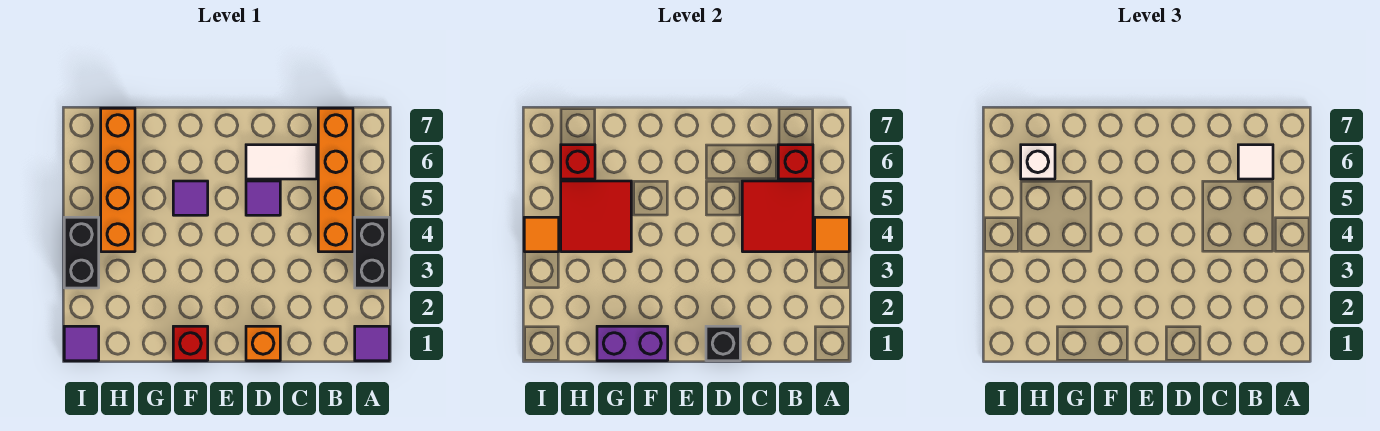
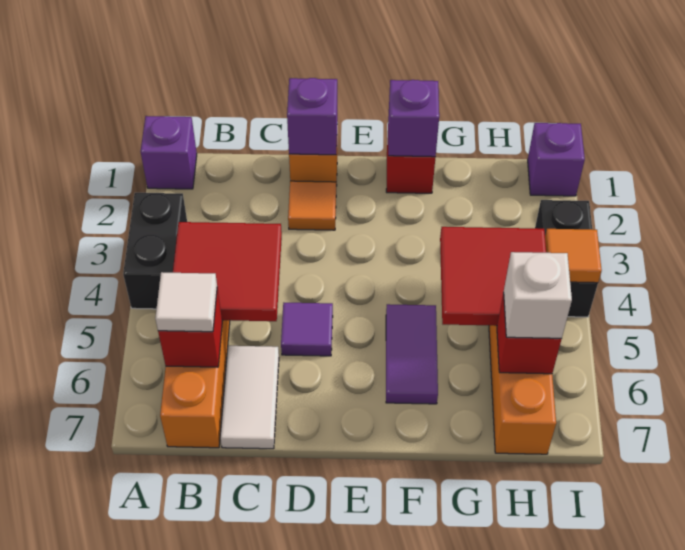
purple tile A1 level 1 -> purple brick A1 level 1
orange tile A4 level 2 -> orange tile D2 level 1
white tile C6:D6 level 1 -> white tile C6:C7 level 1
black brick D1 level 2 -> purple brick D1 level 2
purple brick F1:G1 level 2 -> purple brick F1 level 2
purple tile F5 level 1 -> purple tile F5:F6 level 1
purple tile I1 level 1 -> purple brick I1 level 1

